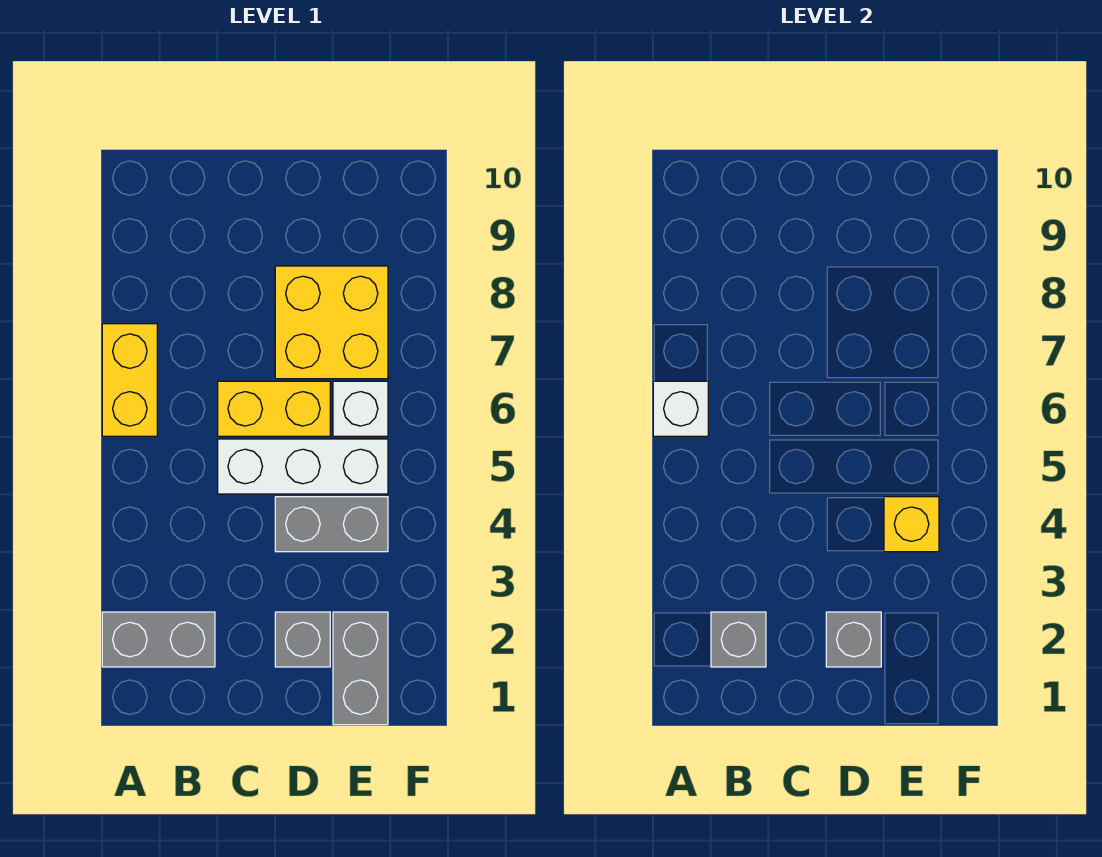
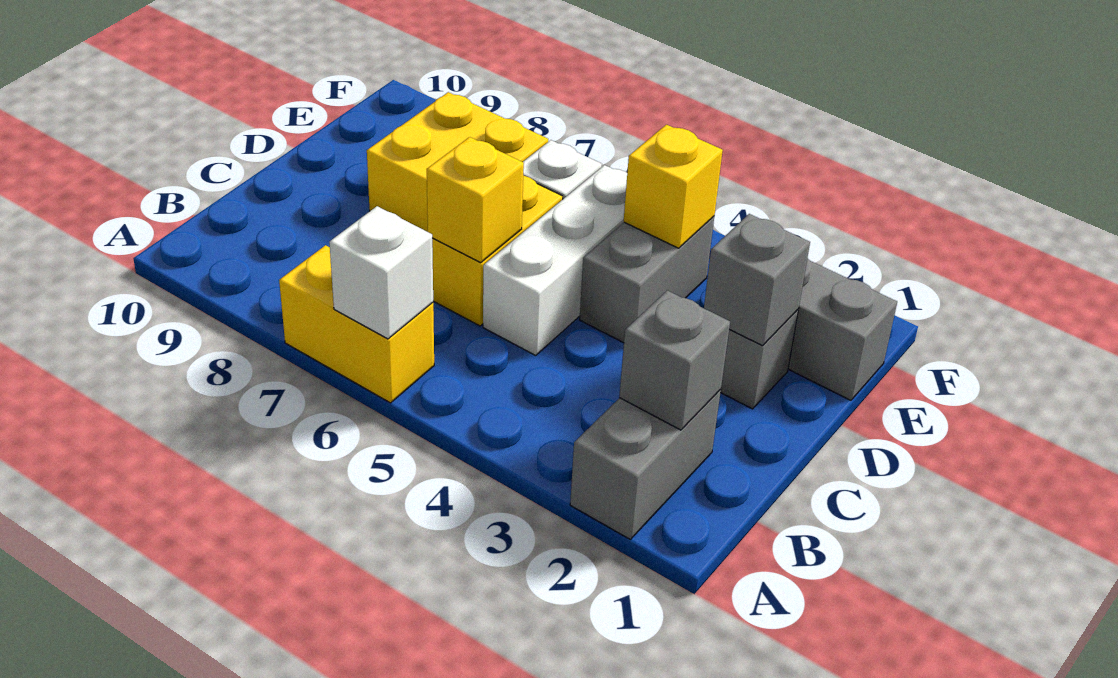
none -> yellow brick C6 level 2

